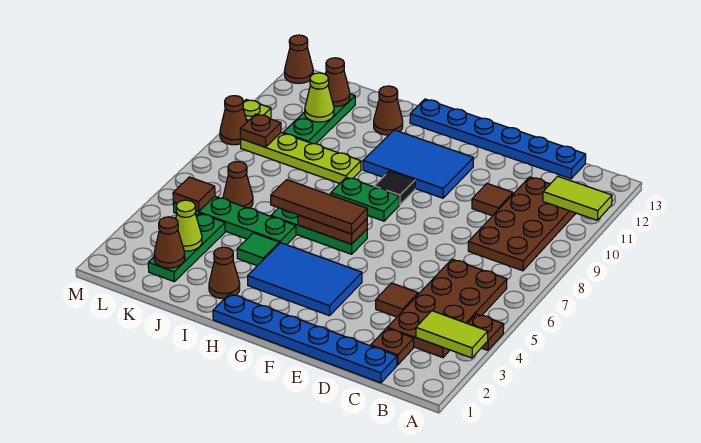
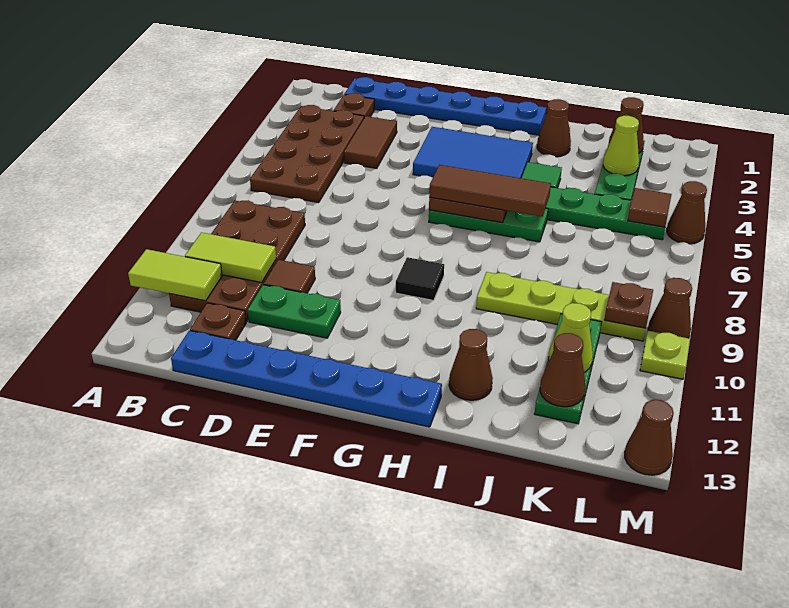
lime tile A3:B3 level 2 -> lime tile B10:C10 level 2
brown plate A4 level 1 -> brown plate C12 level 1
brown tile D4 level 1 -> brown tile D3:D4 level 1
blue tile F10:H11 level 1 -> none
green plate G8:H8 level 1 -> green plate D11:E11 level 1
brown cone K6 level 1 -> brown cone M5 level 1

